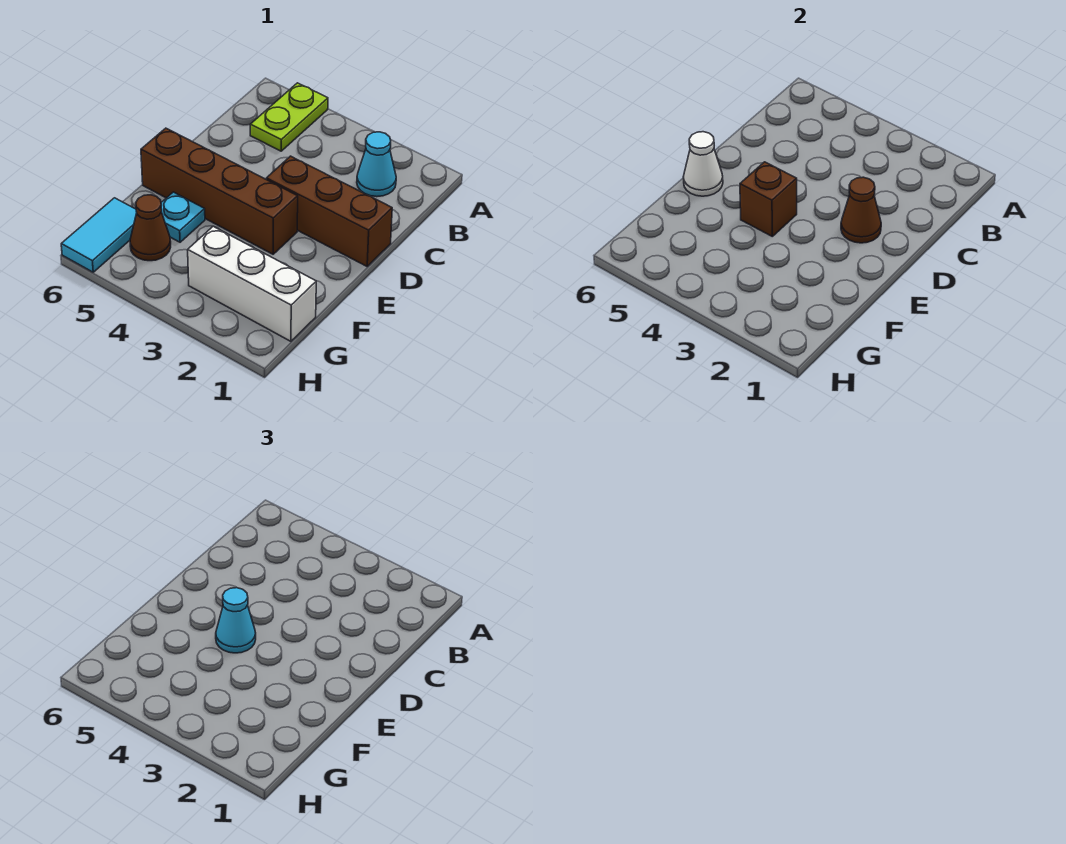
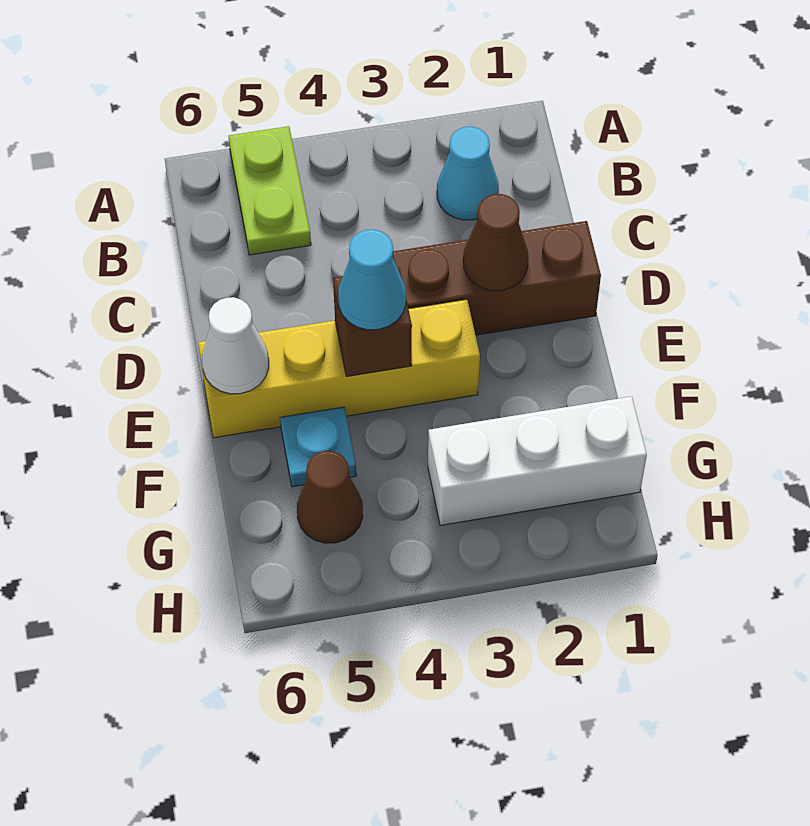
brown brick E3:E6 level 1 -> yellow brick E3:E6 level 1
cyan tile G6:H6 level 1 -> none

